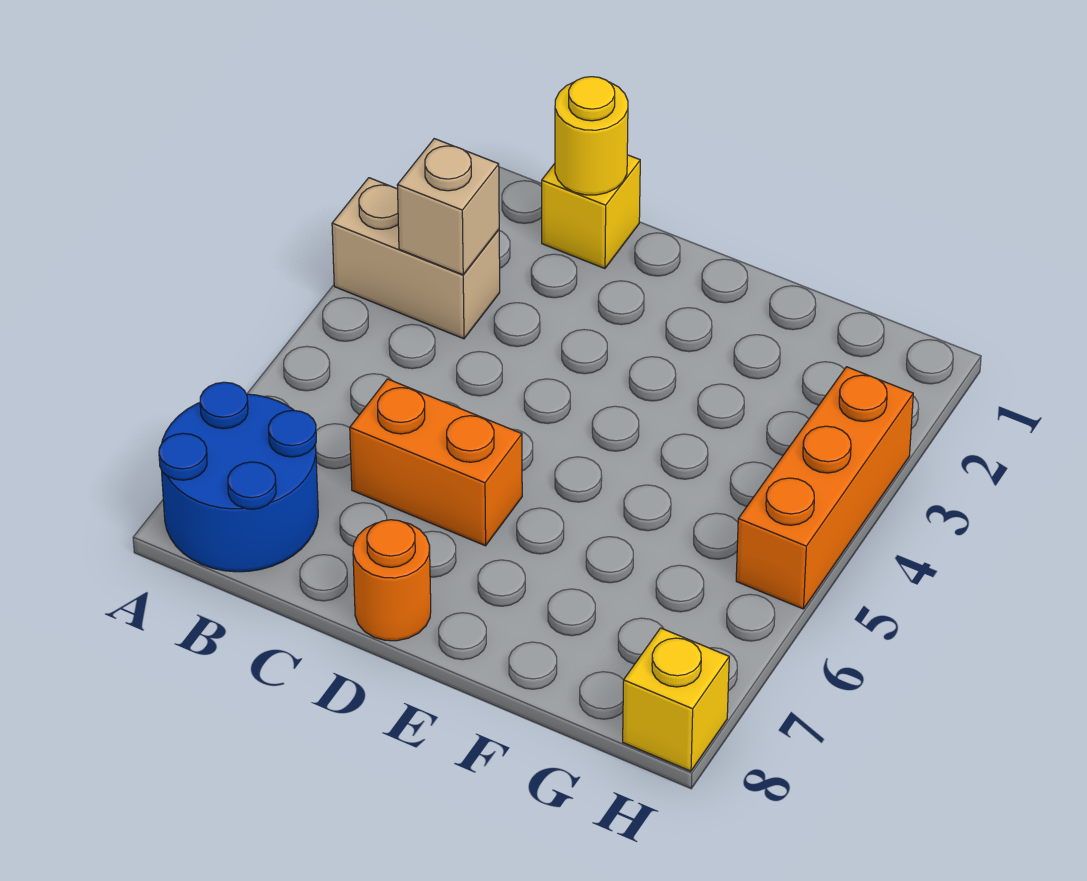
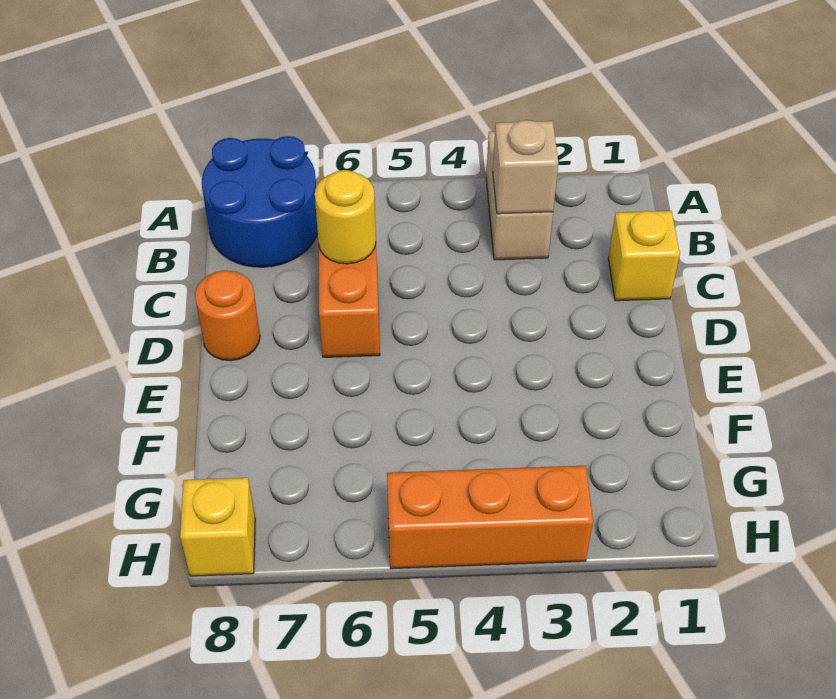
yellow round brick C1 level 2 -> yellow round brick C6 level 2

